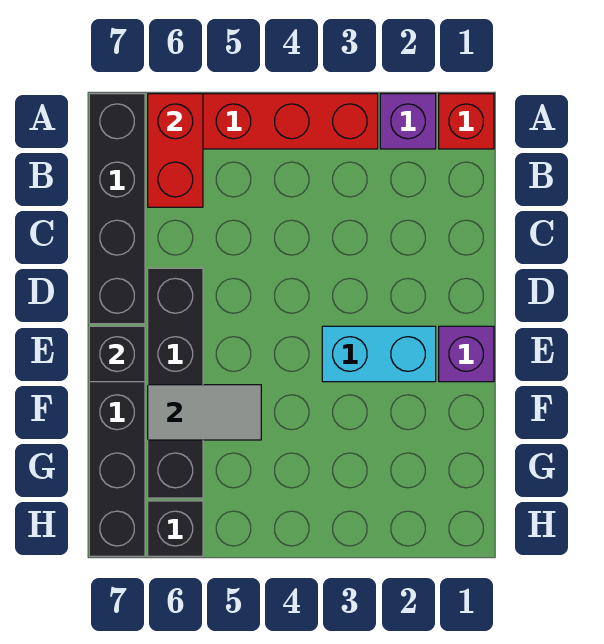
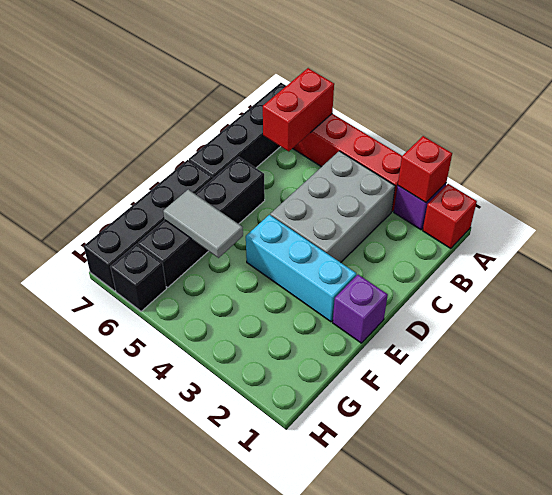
none -> red brick A2 level 2
none -> grey brick B3:D4 level 1
cyan brick E2:E3 level 1 -> cyan brick E2:E4 level 1
black brick E7 level 2 -> none

